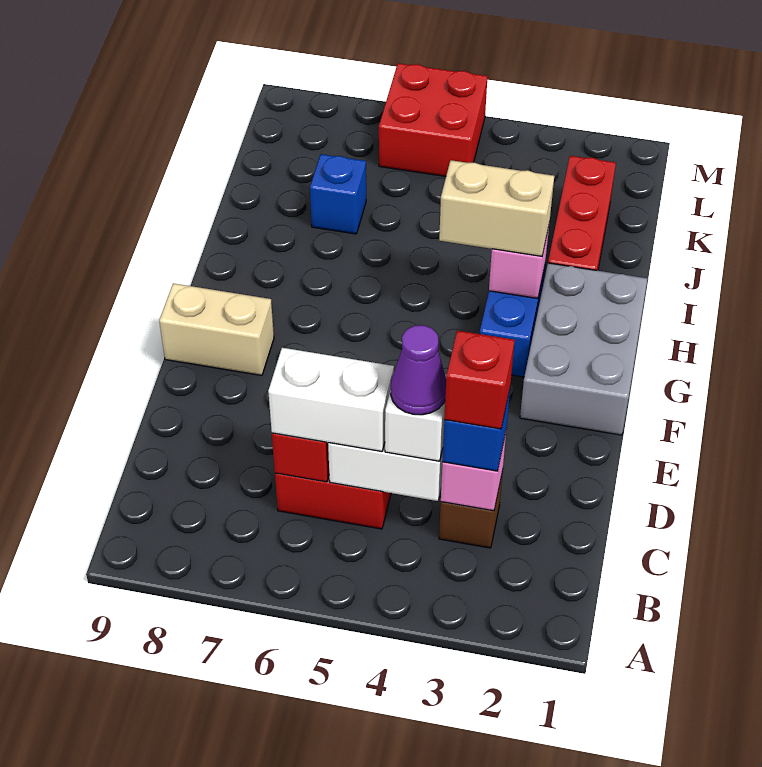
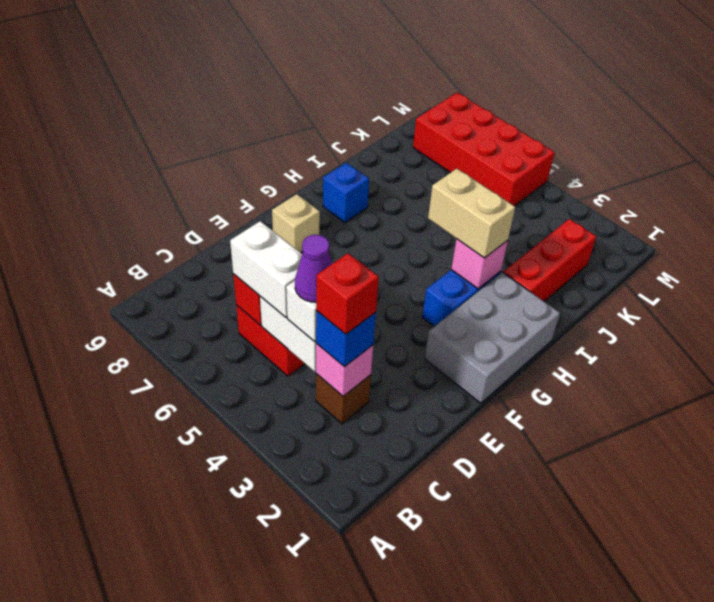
tan brick F8:F9 level 1 -> tan brick F8 level 1
blue brick J7 level 1 -> blue brick H8 level 1
red brick L5:M6 level 1 -> red brick L5:M8 level 1

